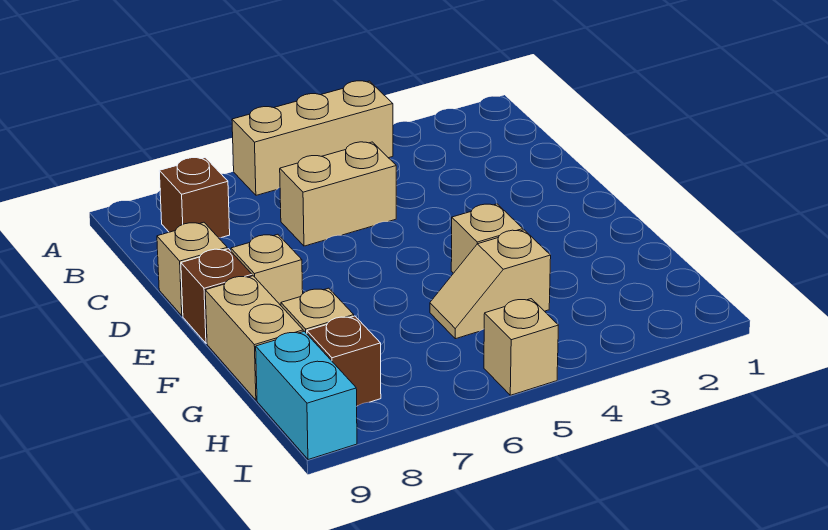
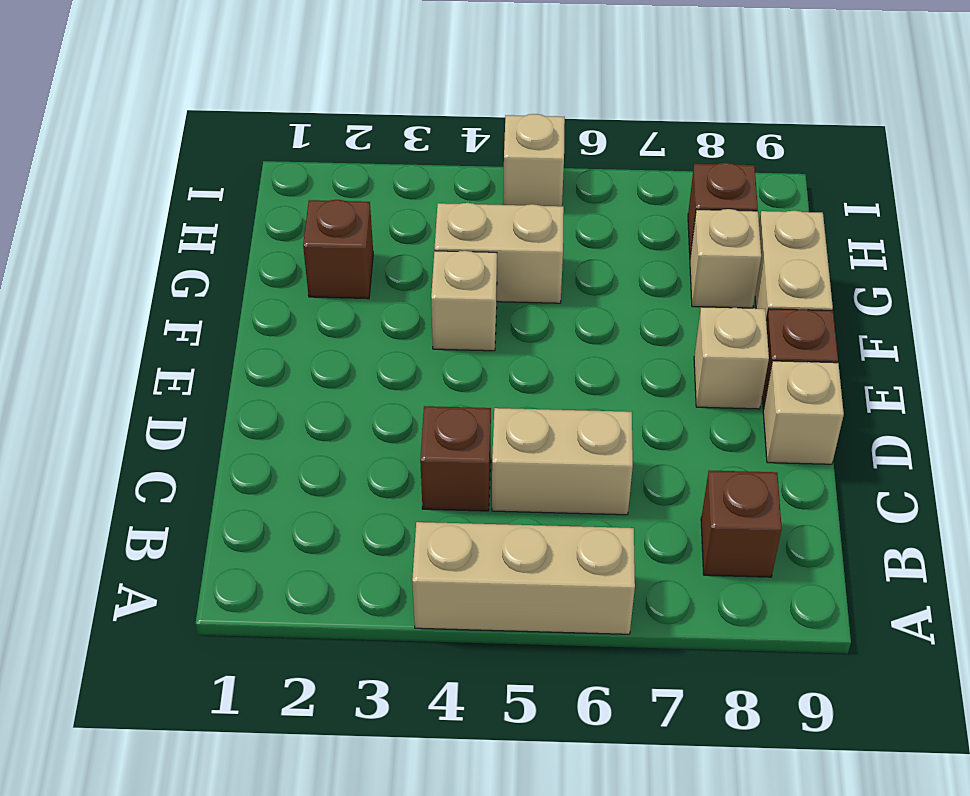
none -> brown brick C4 level 1
none -> brown brick G2 level 1
tan slope G4:G5 level 1 top 4 -> tan brick G4:G5 level 1
cyan brick H9:I9 level 1 -> none

